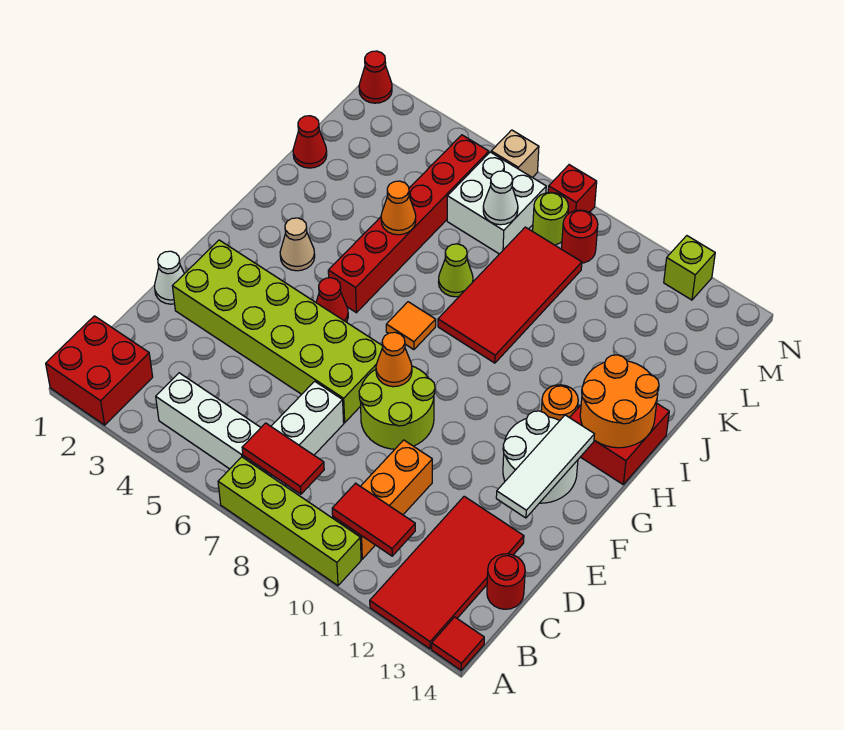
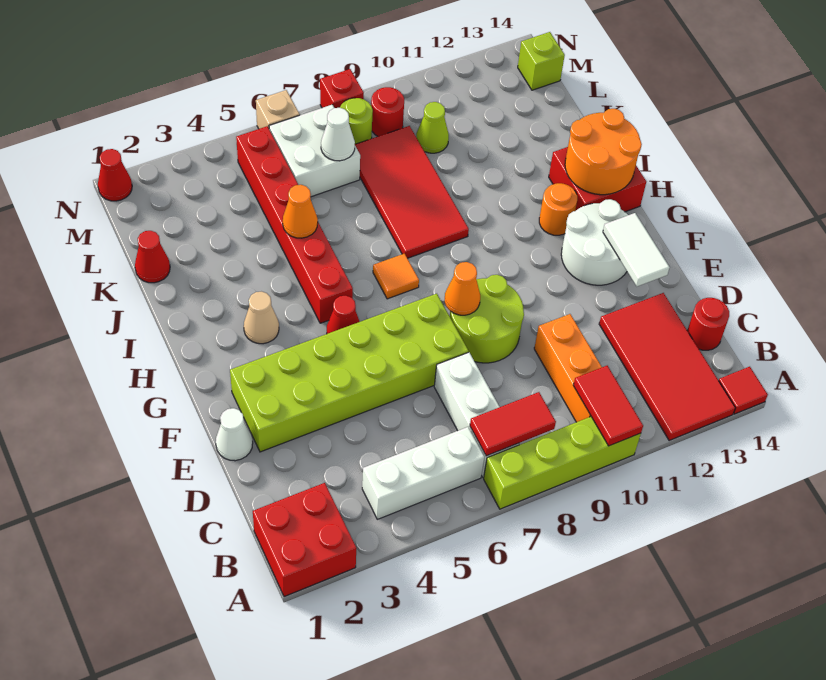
red tile B10:B11 level 2 -> red tile A10:B10 level 2
white tile E13:G13 level 2 -> white tile E13:F13 level 2
lime cone J7 level 1 -> lime cone L10 level 1
lime brick N12 level 1 -> lime brick M14 level 1

